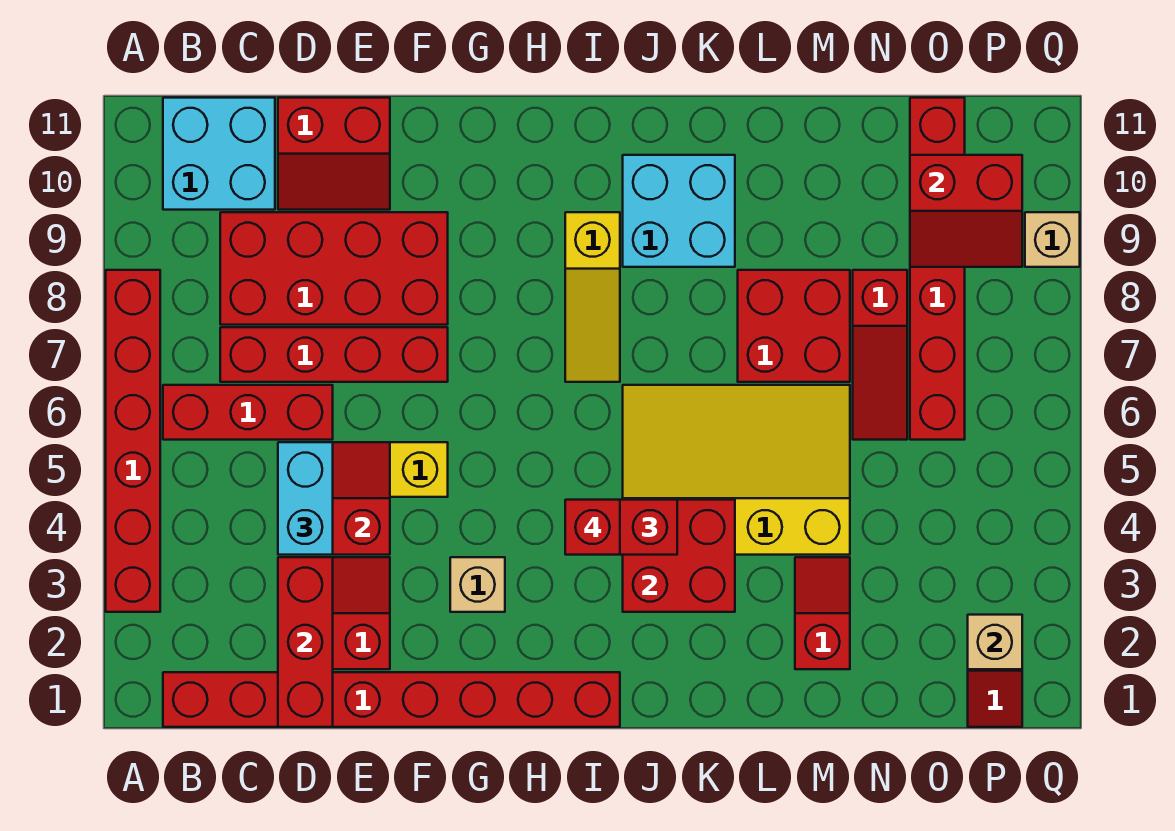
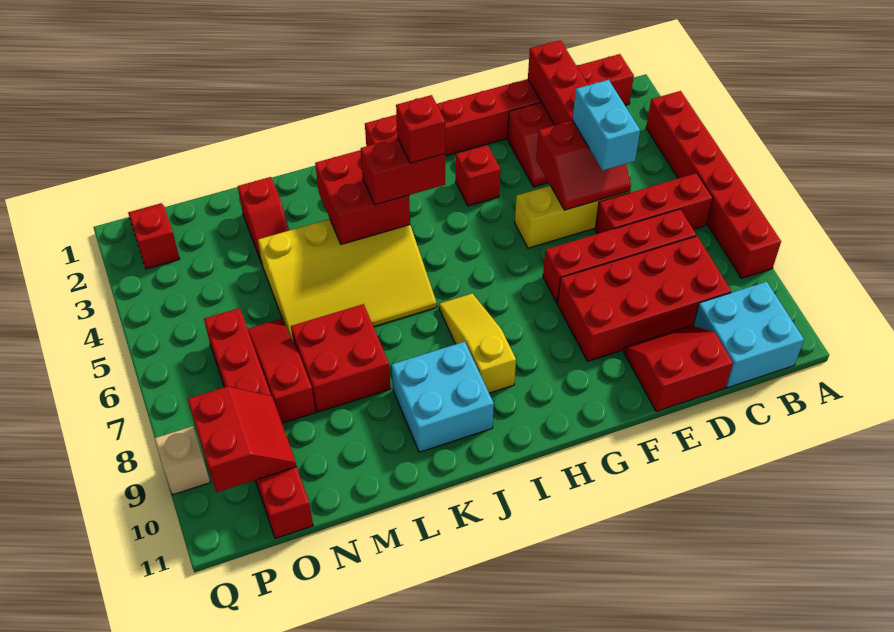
tan brick G3 level 1 -> red brick G3 level 1
red slope O9:P10 level 2 top 10 -> red slope O9:P10 level 2 top P
tan brick P2 level 2 -> none

